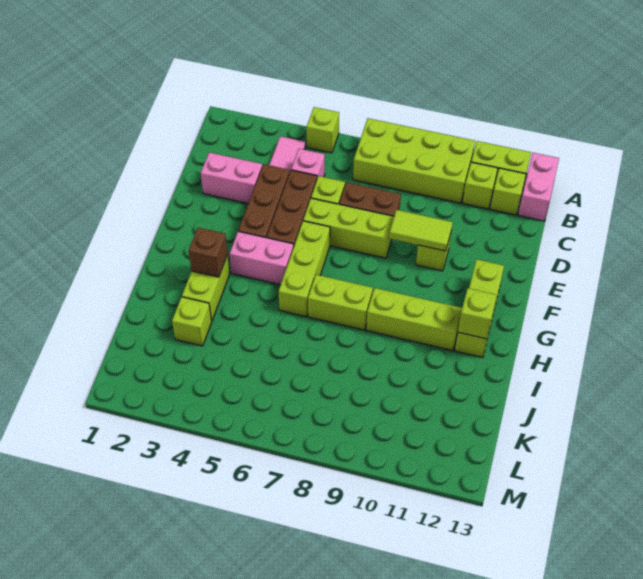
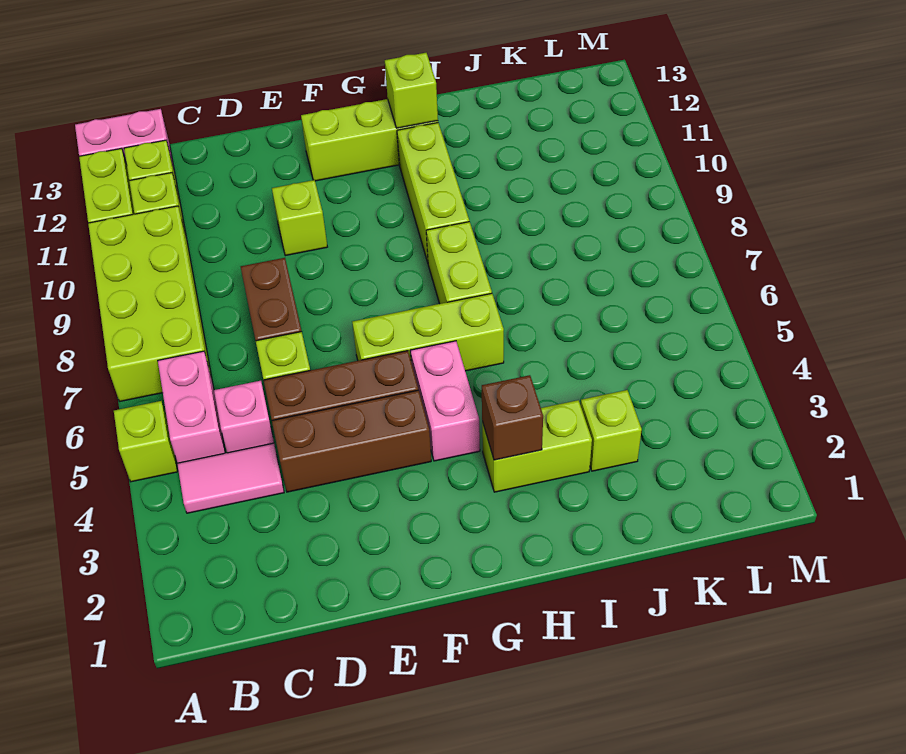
pink brick D2:D3 level 1 -> pink brick B5:B6 level 1
lime brick E6:E8 level 1 -> none
lime tile E9:E10 level 2 -> none

